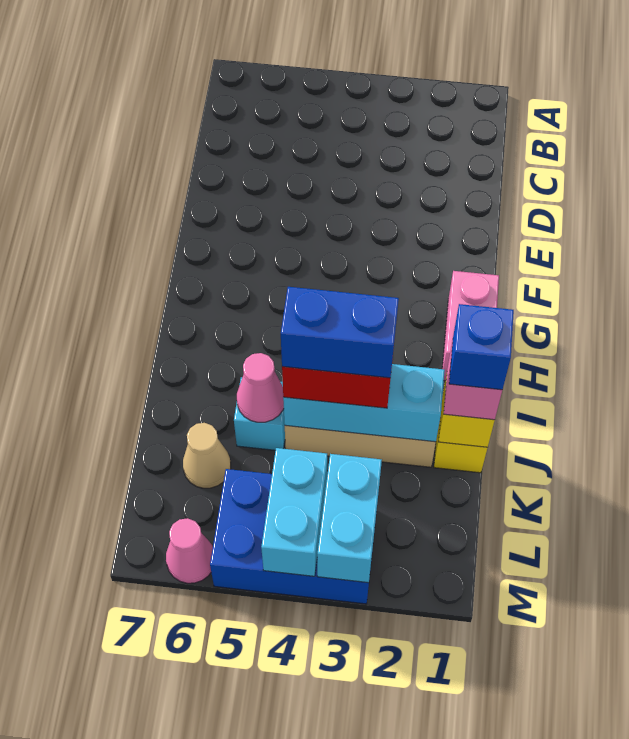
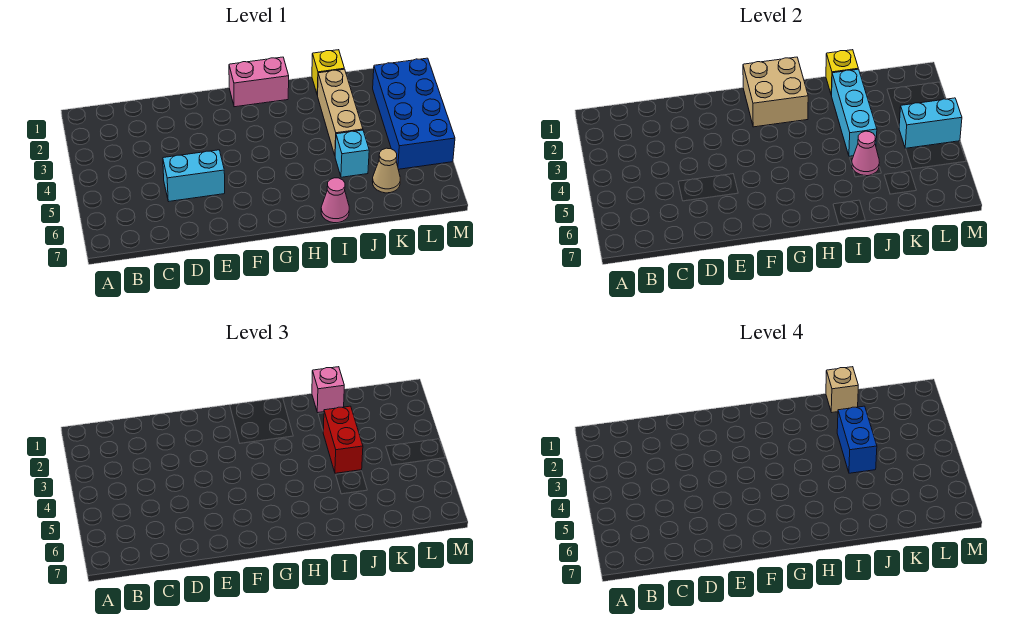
none -> tan brick G1:H2 level 2
blue brick J1 level 4 -> tan brick J1 level 4
blue brick L3:M5 level 1 -> blue brick L2:M5 level 1
cyan brick L3:M3 level 2 -> cyan brick D5:E5 level 1
pink cone M6 level 1 -> pink cone I7 level 1

